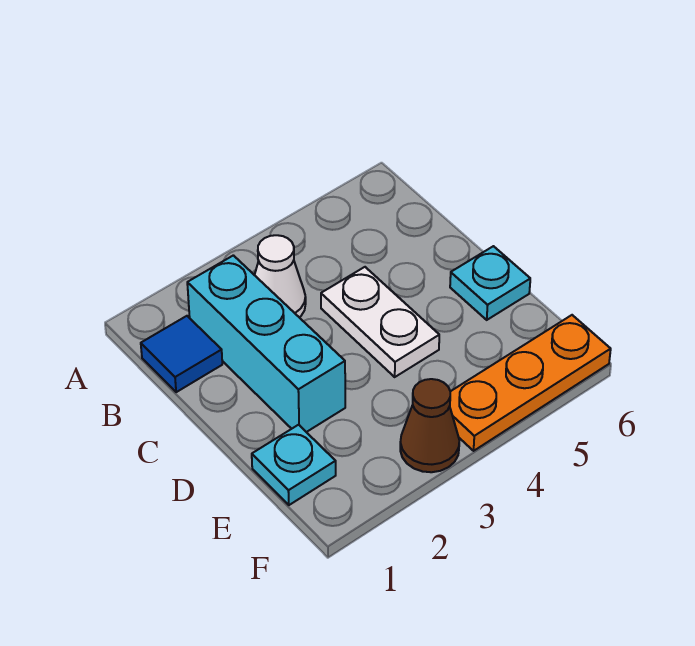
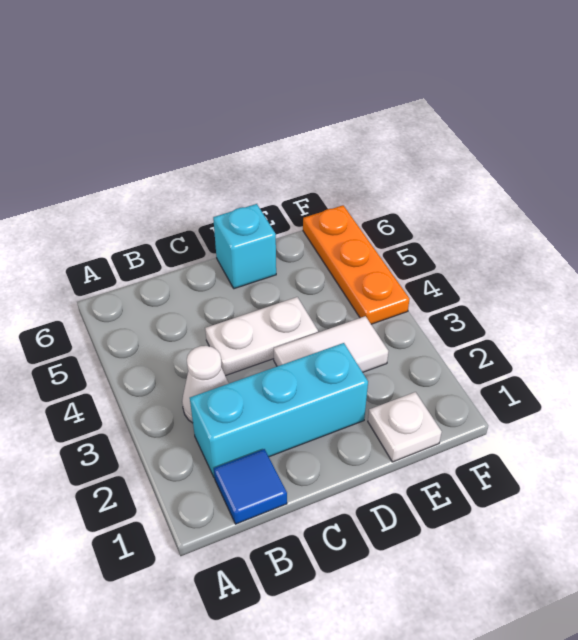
none -> white tile D3:E3 level 1
cyan plate D6 level 1 -> cyan brick D6 level 1
cyan plate E1 level 1 -> white plate E1 level 1
brown cone F3 level 1 -> none

